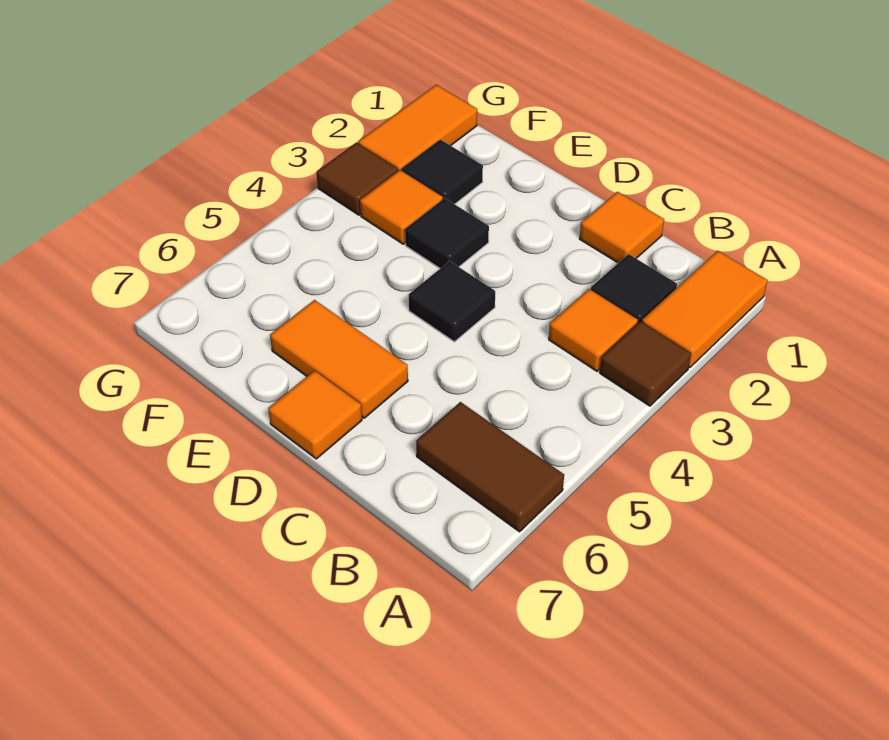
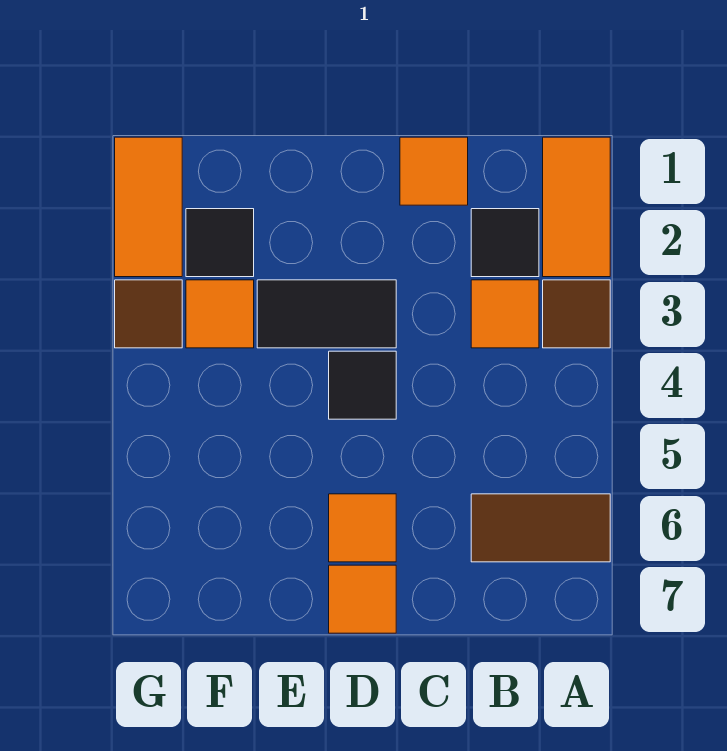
orange tile D6:E6 level 1 -> orange tile D6 level 1
black tile E3 level 1 -> black tile D3:E3 level 1

